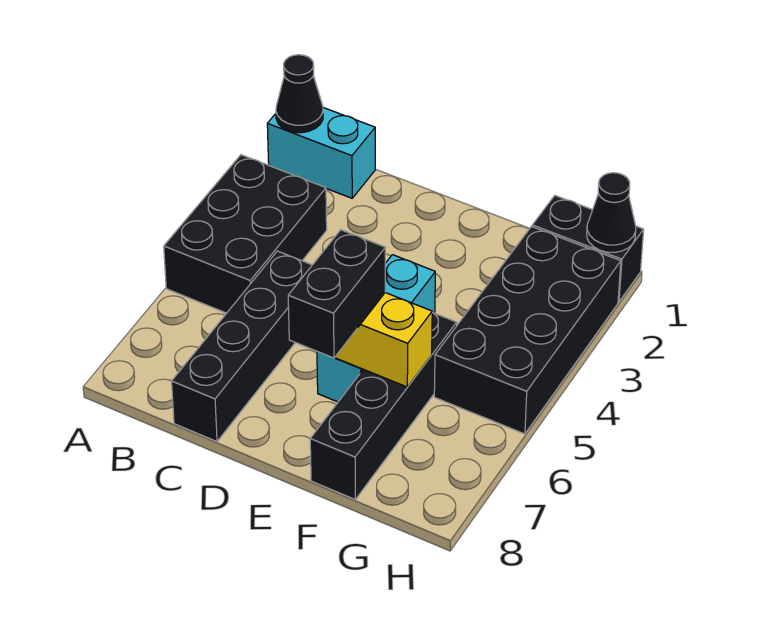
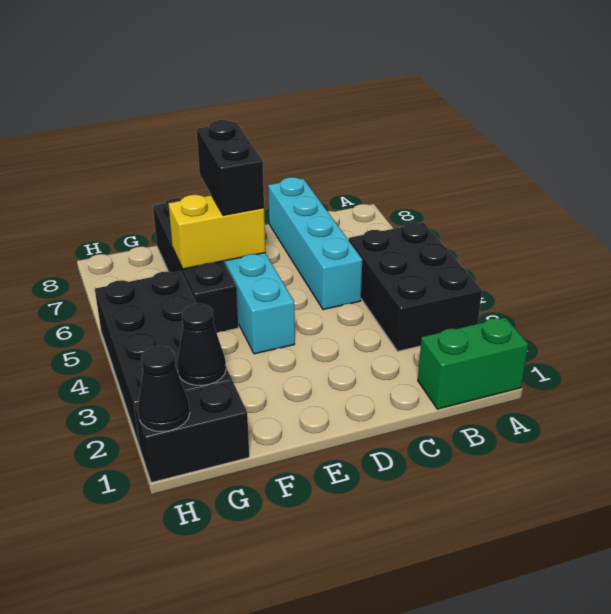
cyan brick A1:B1 level 1 -> green brick A1:B1 level 1
black cone A1 level 2 -> black cone G2 level 2
black brick C5:C8 level 1 -> cyan brick C5:C8 level 1

